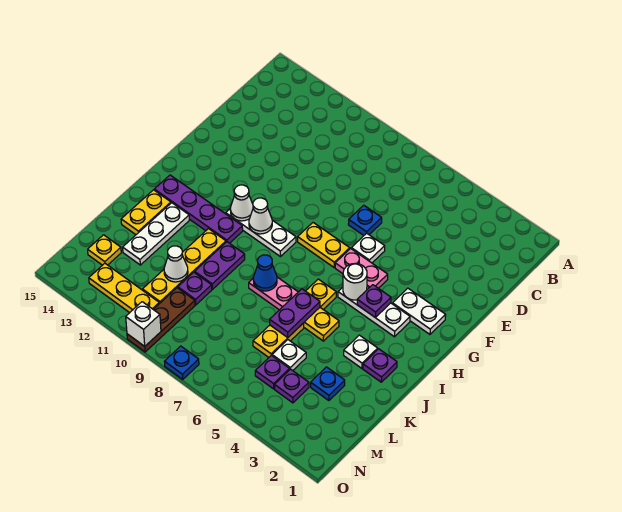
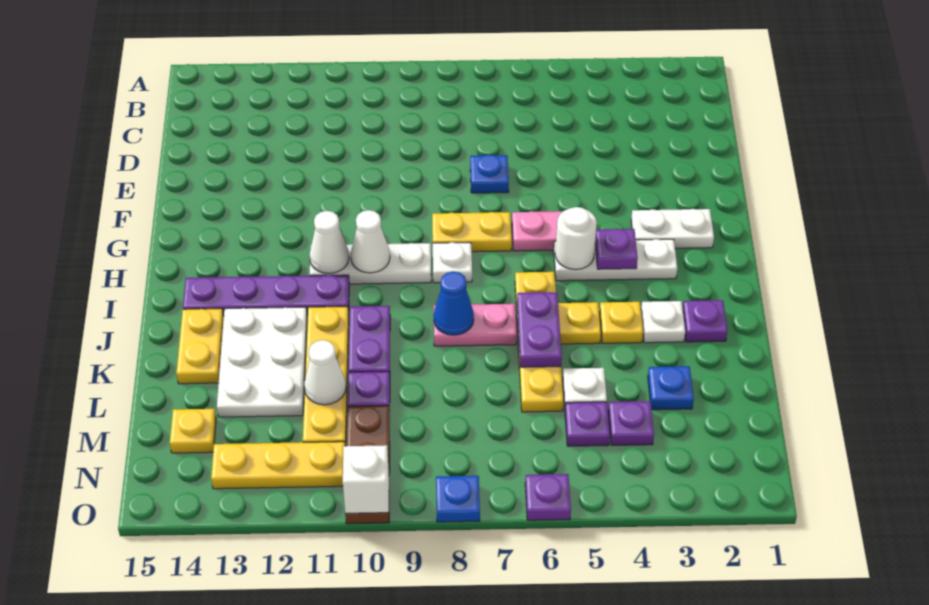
white plate F6 level 1 -> white plate H8 level 1
none -> yellow plate J4 level 1
white plate J13:L13 level 1 -> white plate J12:L13 level 1
none -> purple plate O6 level 1

